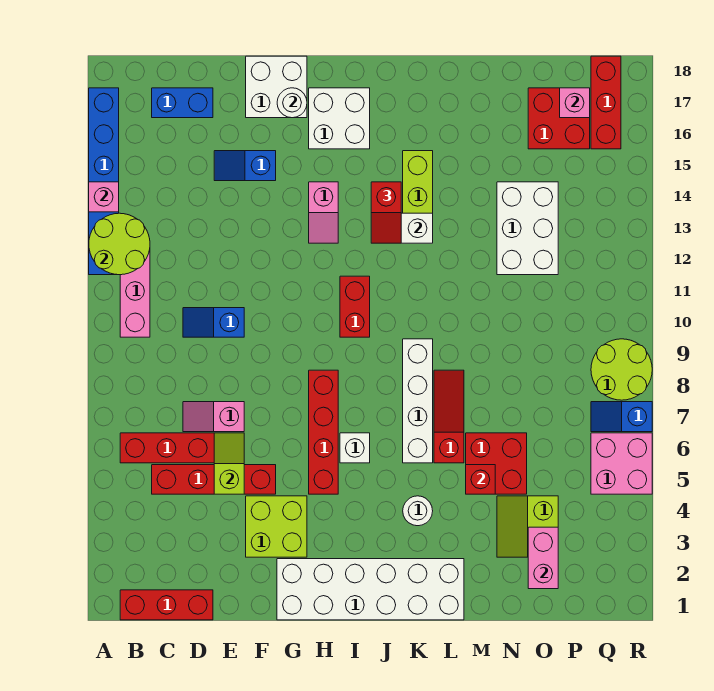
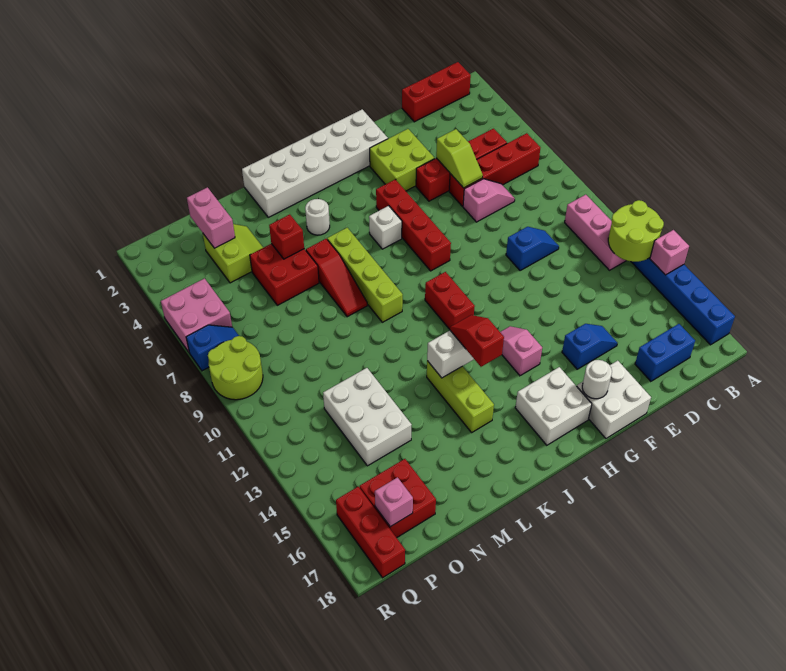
white brick K6:K9 level 1 -> lime brick K6:K9 level 1

